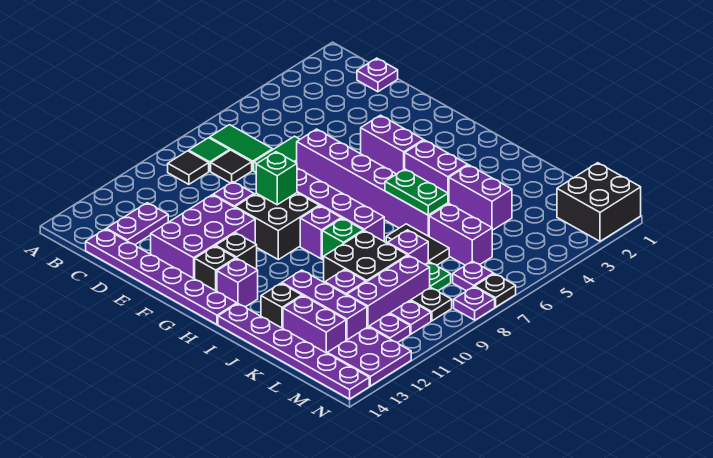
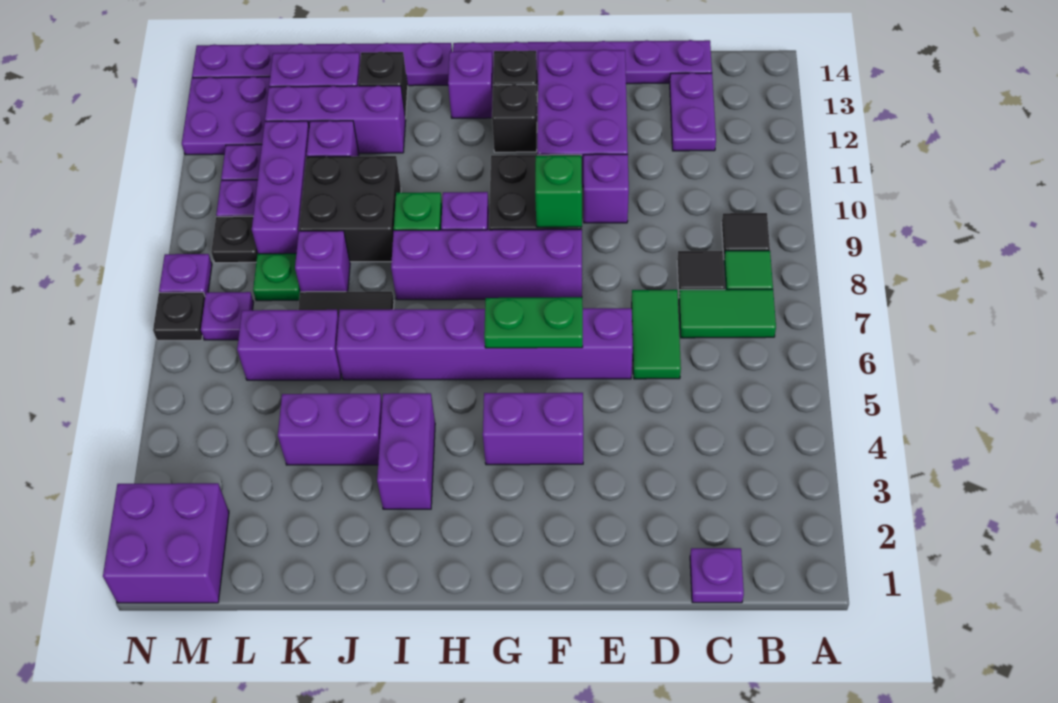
purple brick H4:I4 level 1 -> purple brick I3:I4 level 1
green plate I6:J6 level 2 -> green plate F6:G6 level 2
black brick M1:N2 level 1 -> purple brick M1:N2 level 1

